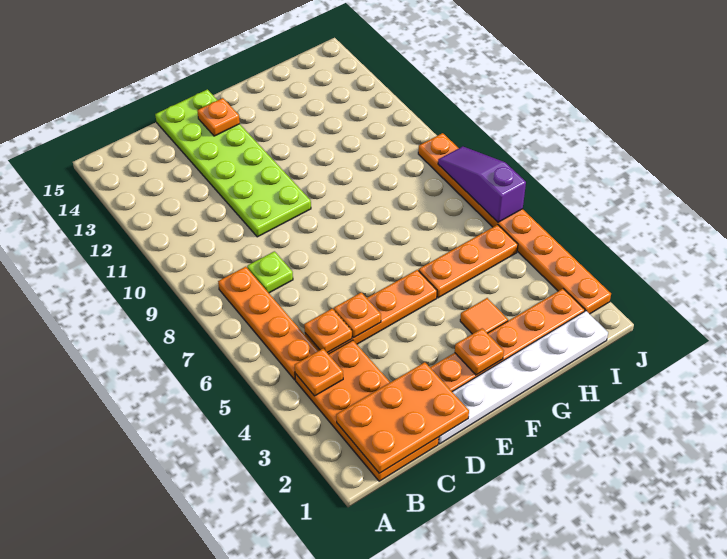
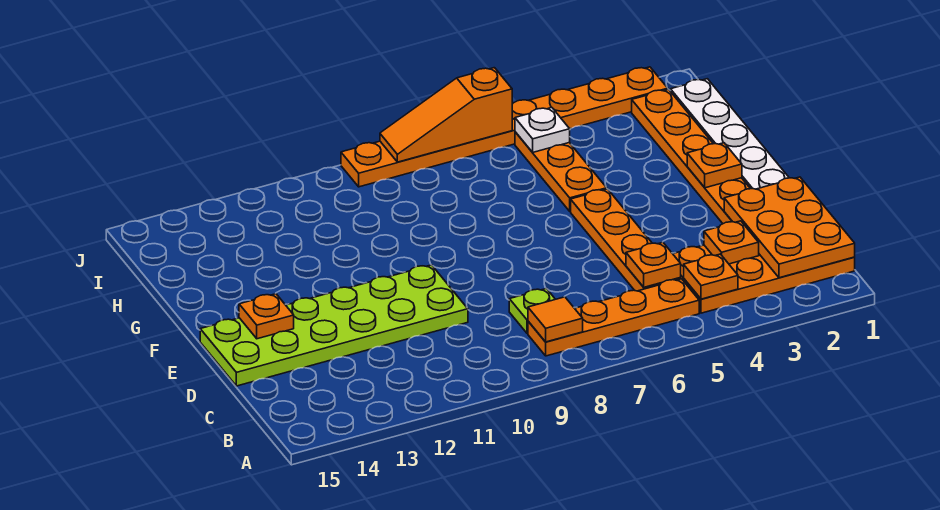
orange plate D5 level 2 -> orange plate C3 level 2
orange tile G3 level 1 -> orange tile B8 level 2
none -> white plate I5 level 2
purple slope J6:J8 level 2 top 6 -> orange slope J6:J8 level 2 top 6

